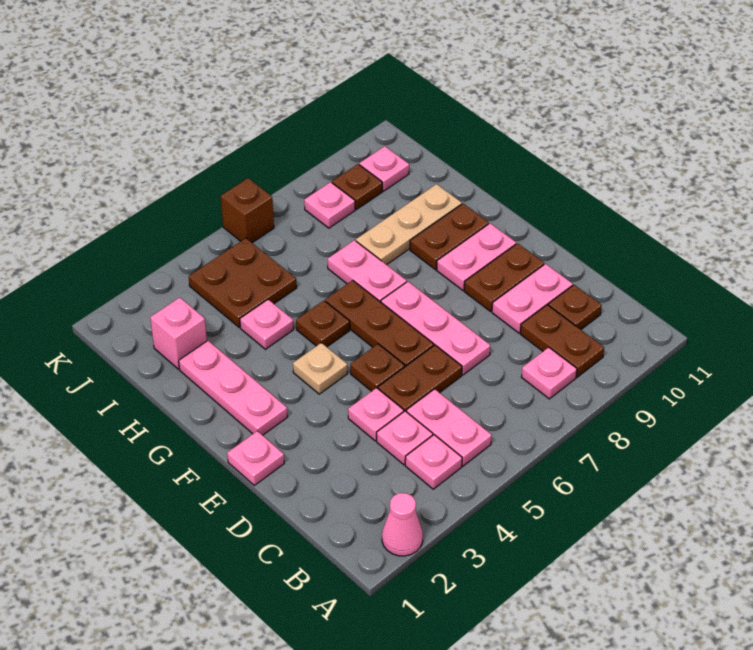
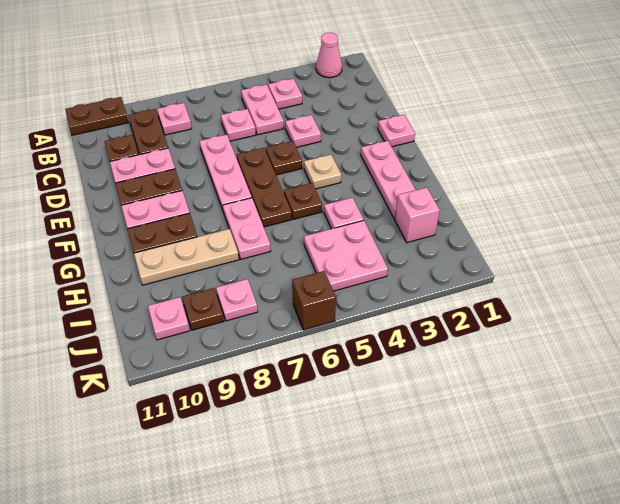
pink plate C4 level 1 -> pink plate C6 level 1
brown plate D5:D6 level 1 -> brown plate A10:A11 level 1
brown plate I4:J5 level 1 -> pink plate I4:J5 level 1

